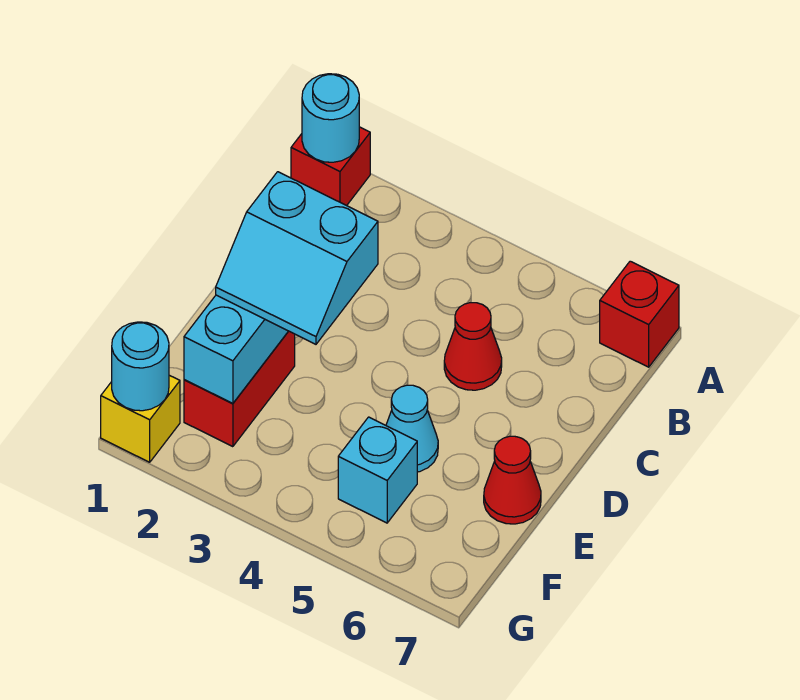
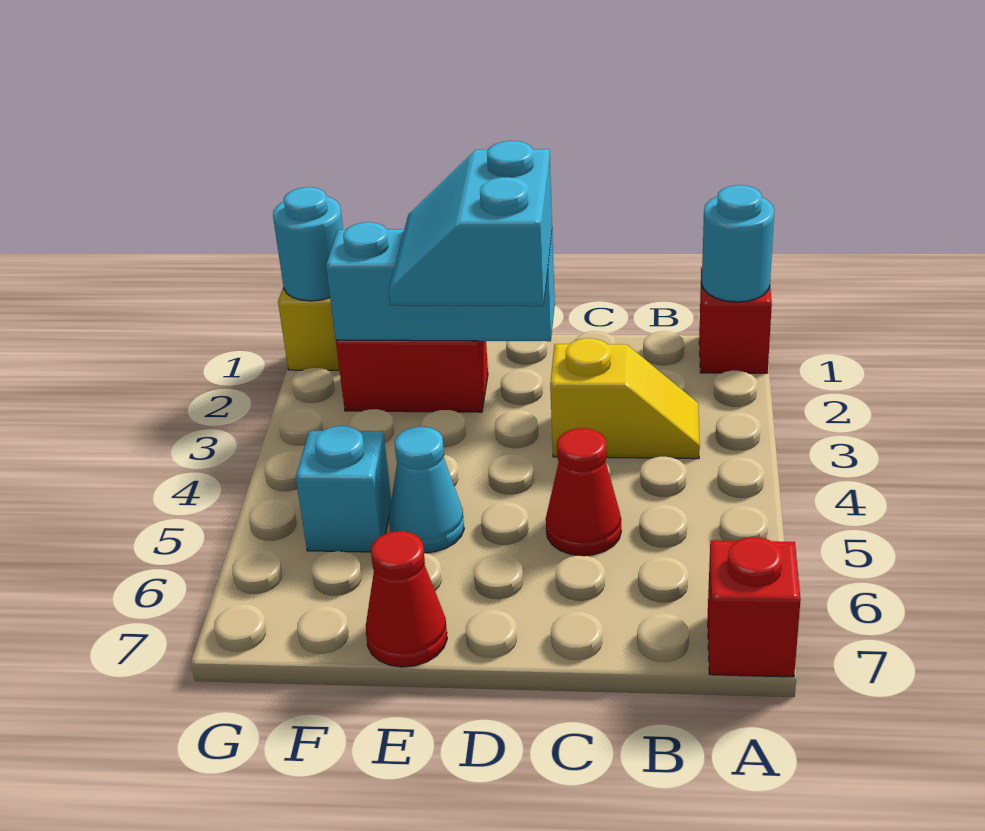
none -> yellow slope B3:C3 level 1 top C

